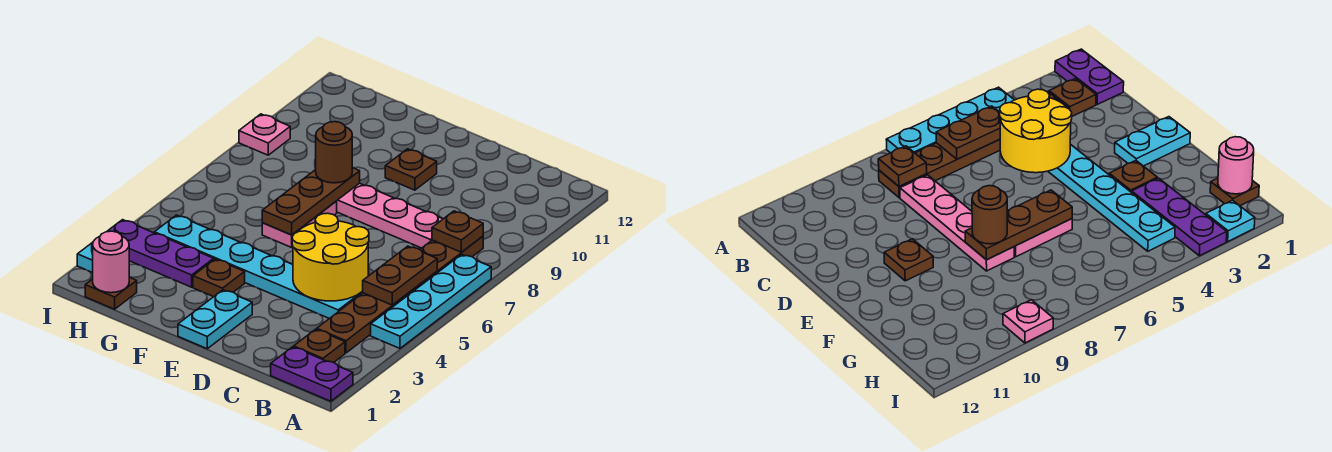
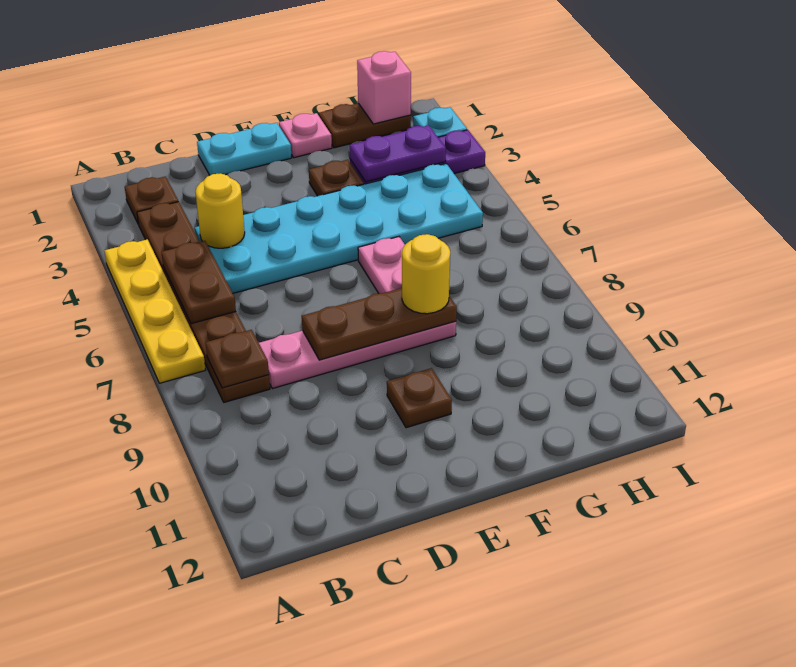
purple plate A1:B1 level 1 -> purple plate G3:H3 level 2
cyan plate A4:A7 level 1 -> yellow plate A4:A7 level 1
cyan plate C4:H4 level 1 -> cyan plate C4:H5 level 1
yellow round brick C4:D5 level 2 -> yellow round brick C4 level 2
cyan plate E1:E2 level 1 -> cyan plate D1:E1 level 1
brown plate F6:F8 level 2 -> brown plate D8:F8 level 2
brown round brick F8 level 3 -> yellow round brick F8 level 3
brown plate H1 level 1 -> brown plate G1:H1 level 1
pink round brick H1 level 2 -> pink brick H1 level 2
pink plate I9 level 1 -> pink plate F1 level 1

